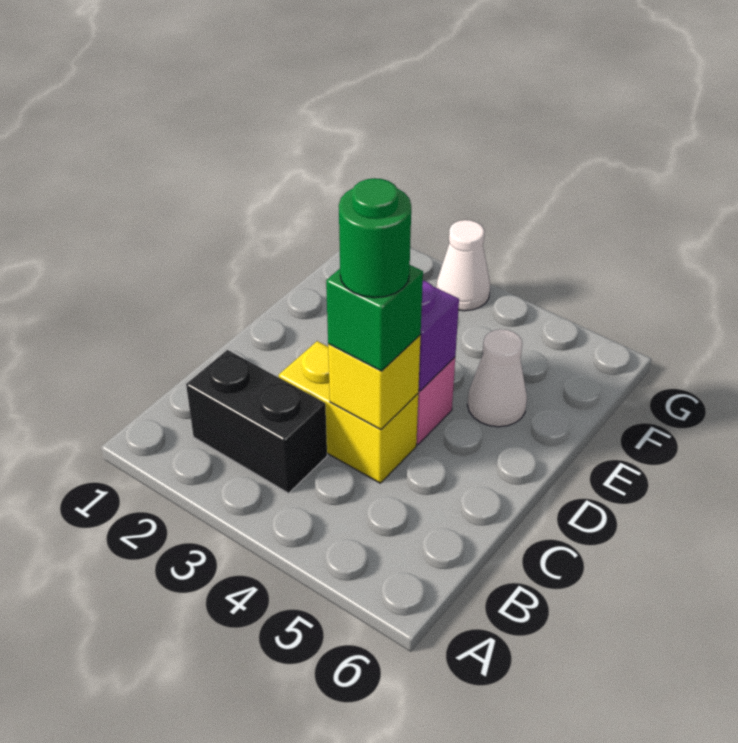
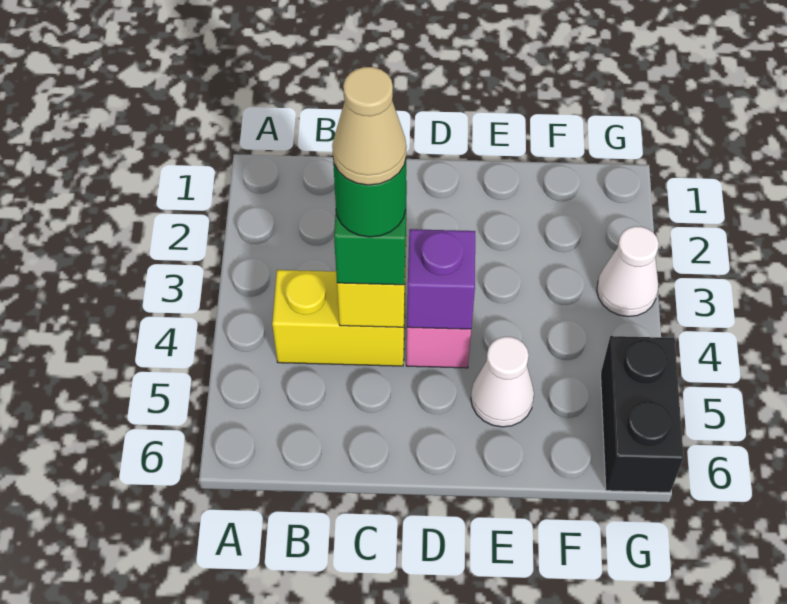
black brick B2:B3 level 1 -> black brick G5:G6 level 1
yellow brick C3:C4 level 1 -> yellow brick B4:C4 level 1
none -> tan cone C4 level 5

